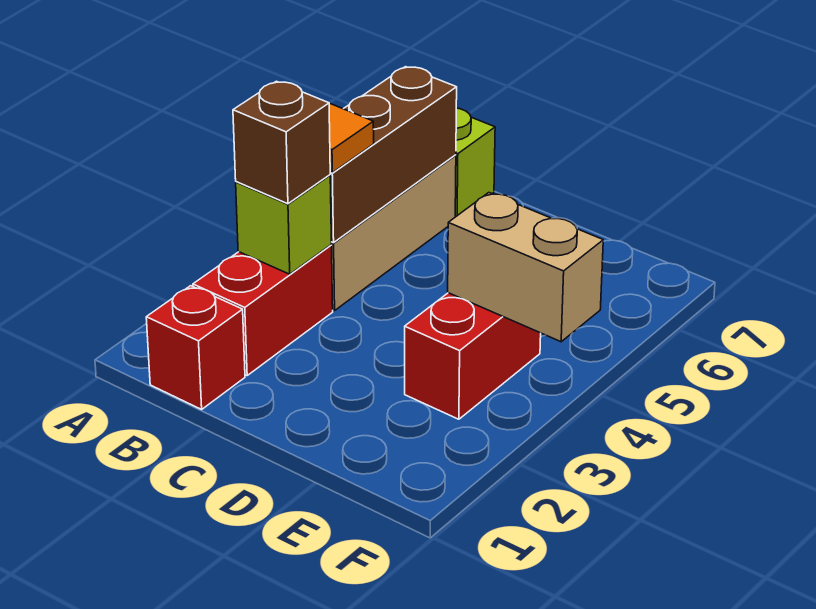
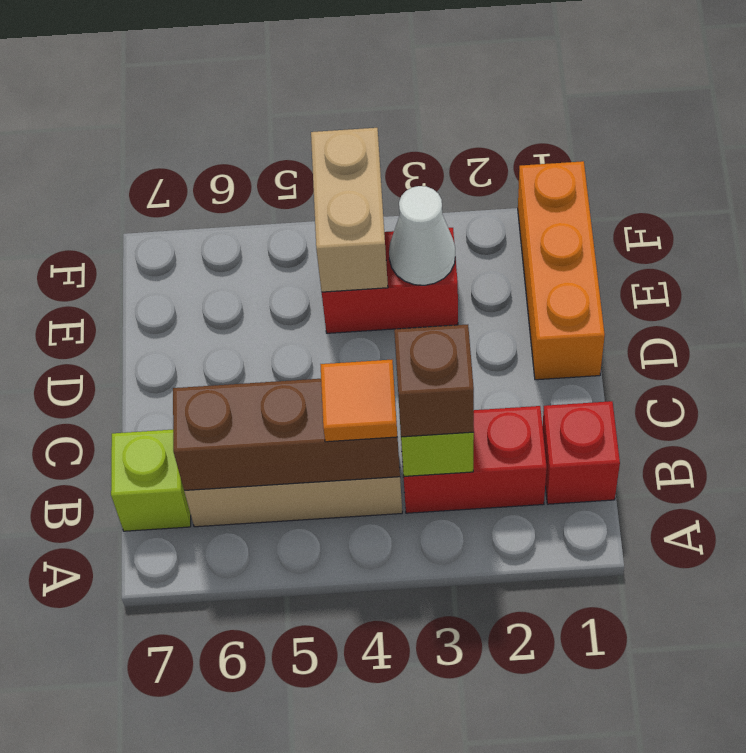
none -> orange brick D1:F1 level 1
none -> white cone E3 level 2

